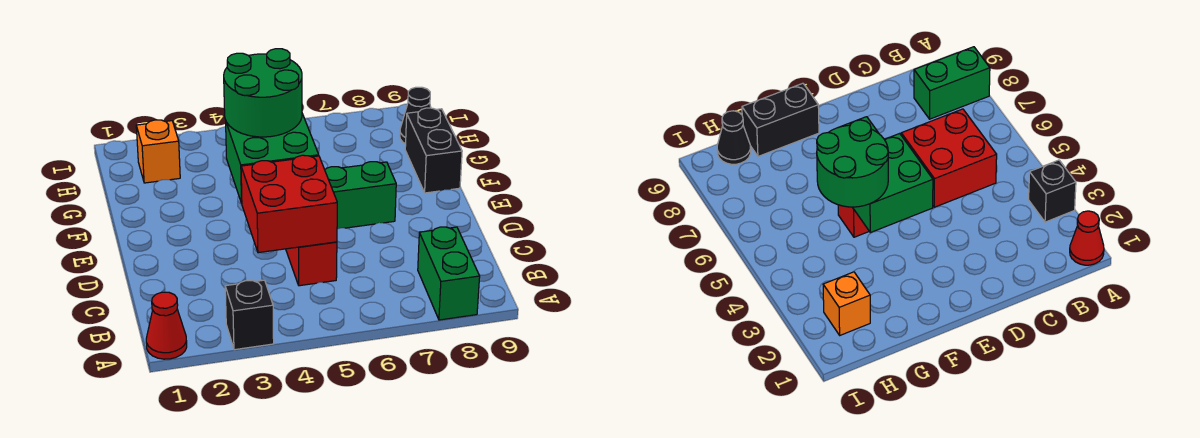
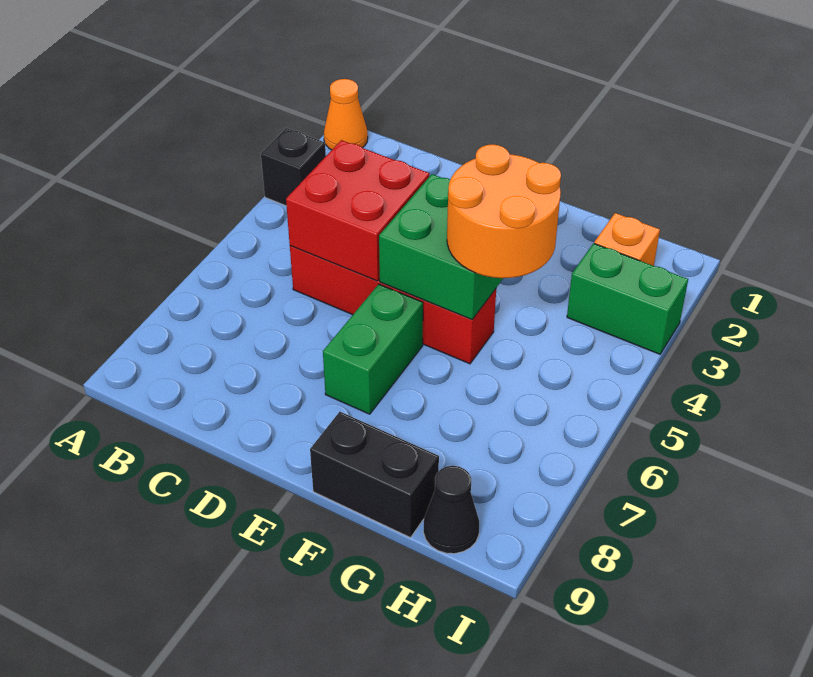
red cone A1 level 1 -> orange cone A1 level 1
green brick A8:B8 level 1 -> green brick H3:I3 level 1
green round brick F4:G5 level 3 -> orange round brick F4:G5 level 3

